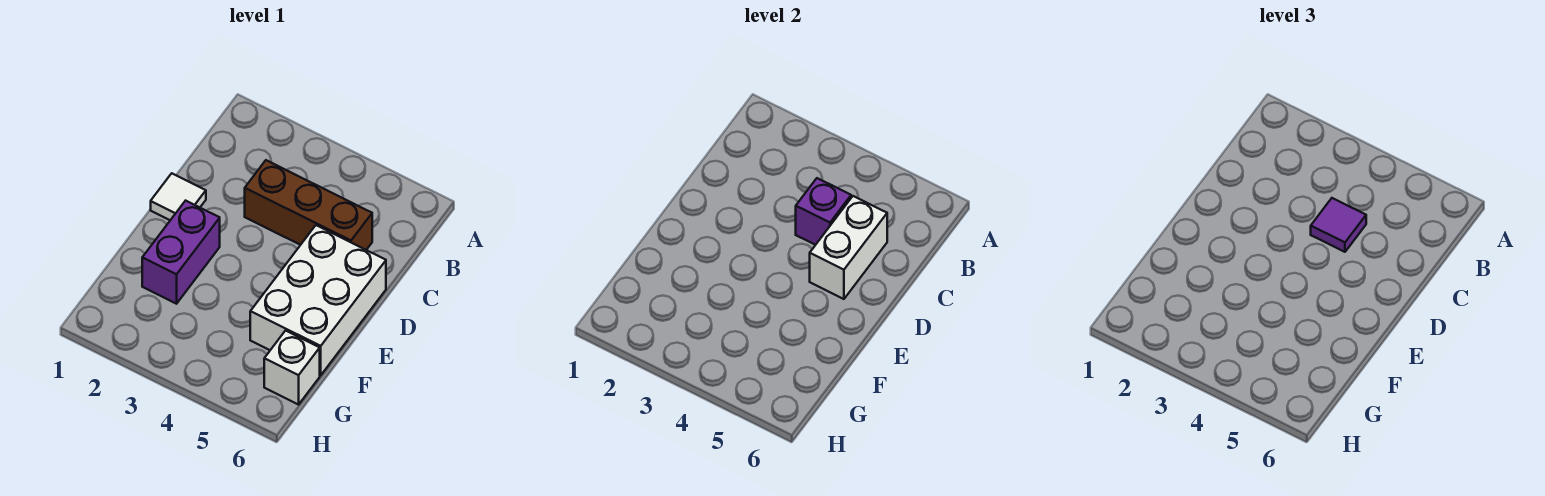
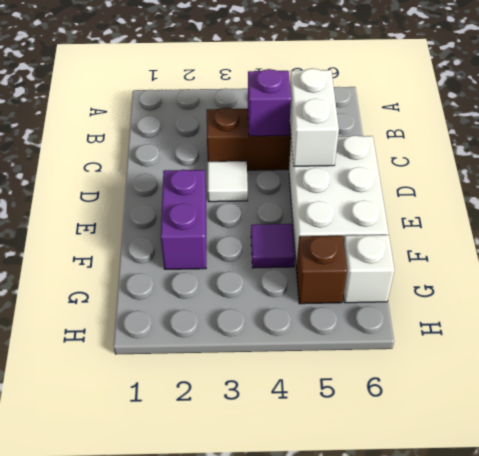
purple tile C4 level 3 -> purple tile F4 level 1
white tile D1 level 1 -> white tile D3 level 1
none -> brown brick G5 level 1

